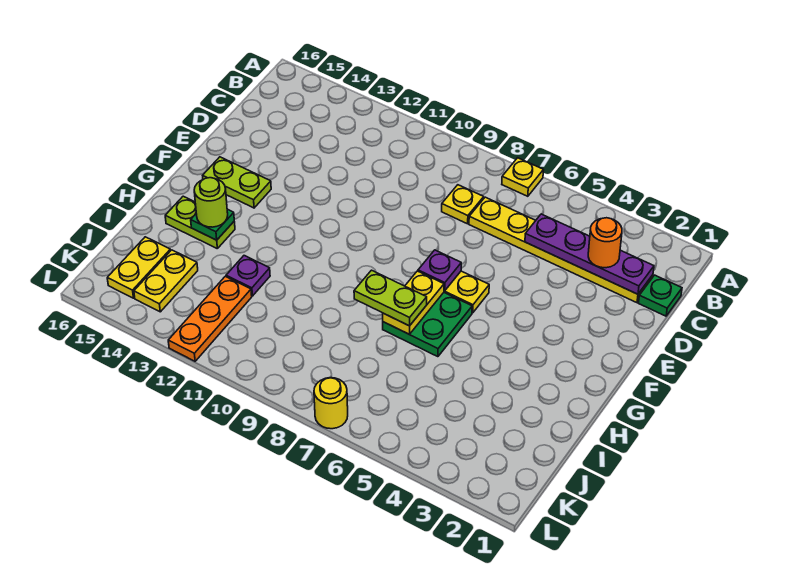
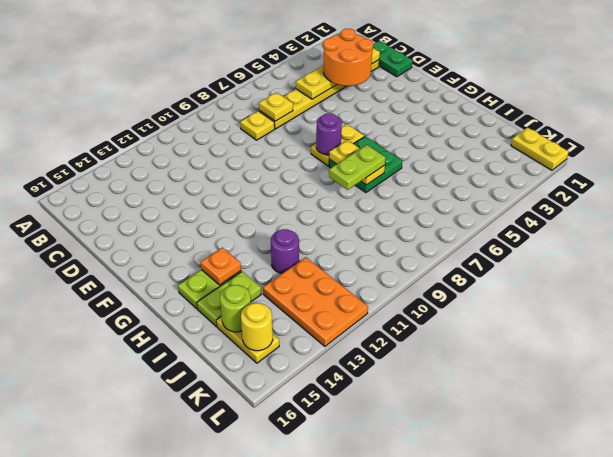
yellow plate A7 level 1 -> yellow plate C7 level 2
green plate C1 level 1 -> green plate C1:D1 level 1
purple plate C2:C5 level 2 -> yellow plate C2:C5 level 2
orange round brick C3 level 3 -> orange round brick C3:D4 level 3
purple plate F7 level 2 -> purple round brick F7 level 2
lime plate F14:F15 level 1 -> lime plate I14:I15 level 1
green plate H14 level 2 -> orange plate H14 level 2
lime round brick H14 level 3 -> lime round brick J15 level 2
purple plate I12 level 1 -> purple round brick I12 level 1
orange plate J12:L12 level 1 -> orange plate J12:L13 level 1
yellow plate J14:K14 level 1 -> yellow plate K1:L1 level 1
yellow round brick L7 level 1 -> yellow round brick K15 level 2

